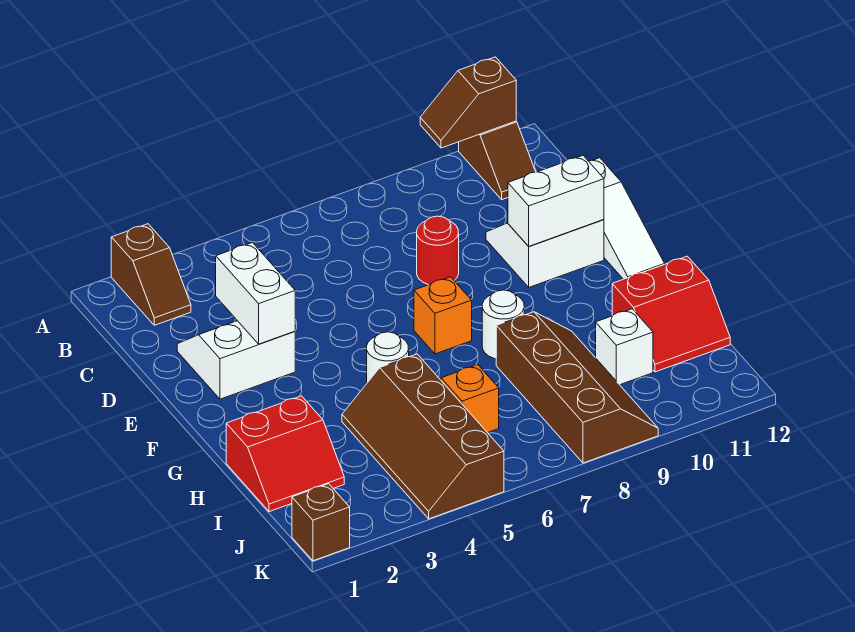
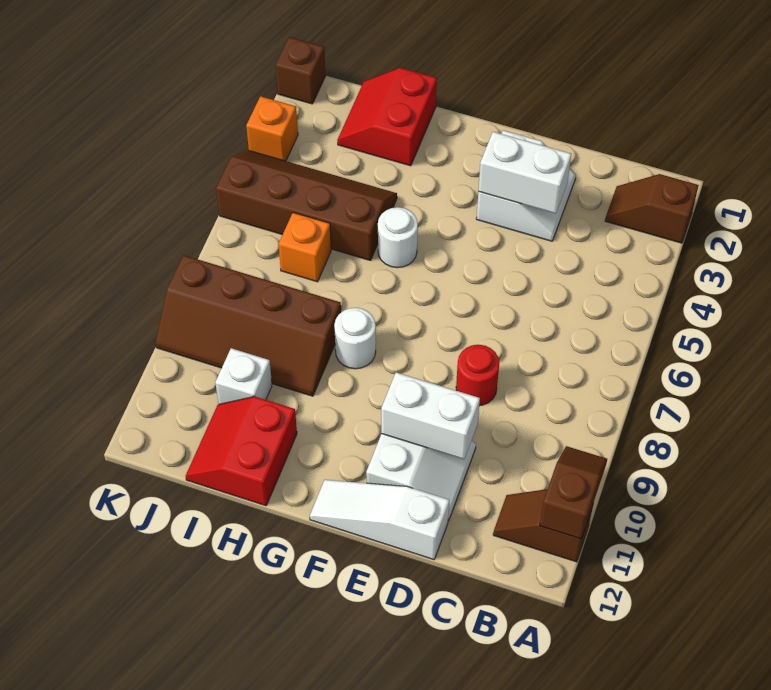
white brick E10:E11 level 2 -> white brick D10:E10 level 2
orange brick F7 level 1 -> orange brick K3 level 1

